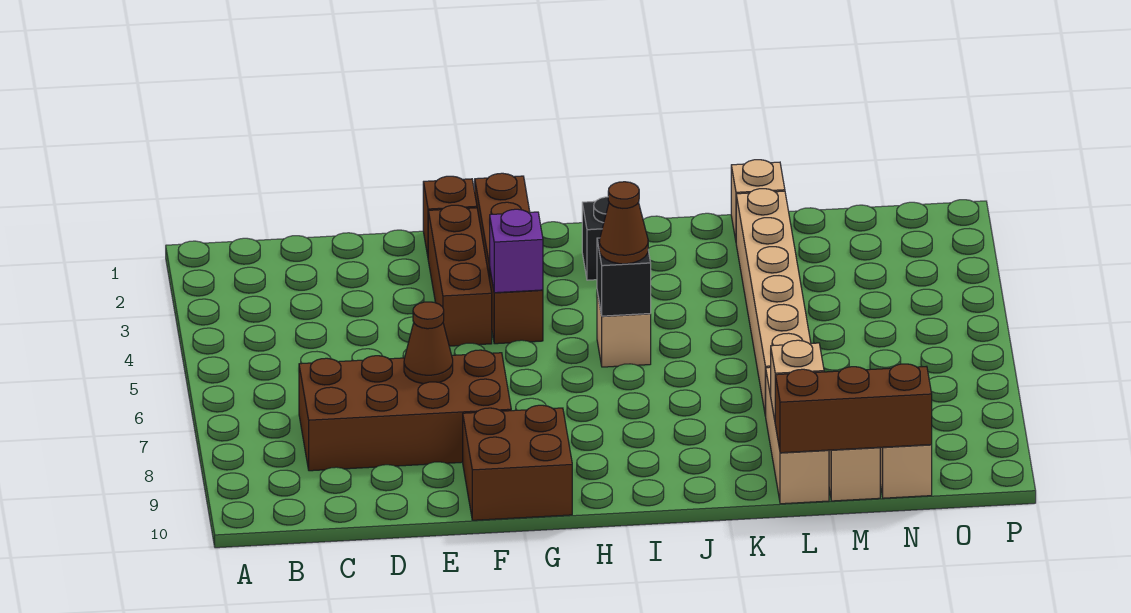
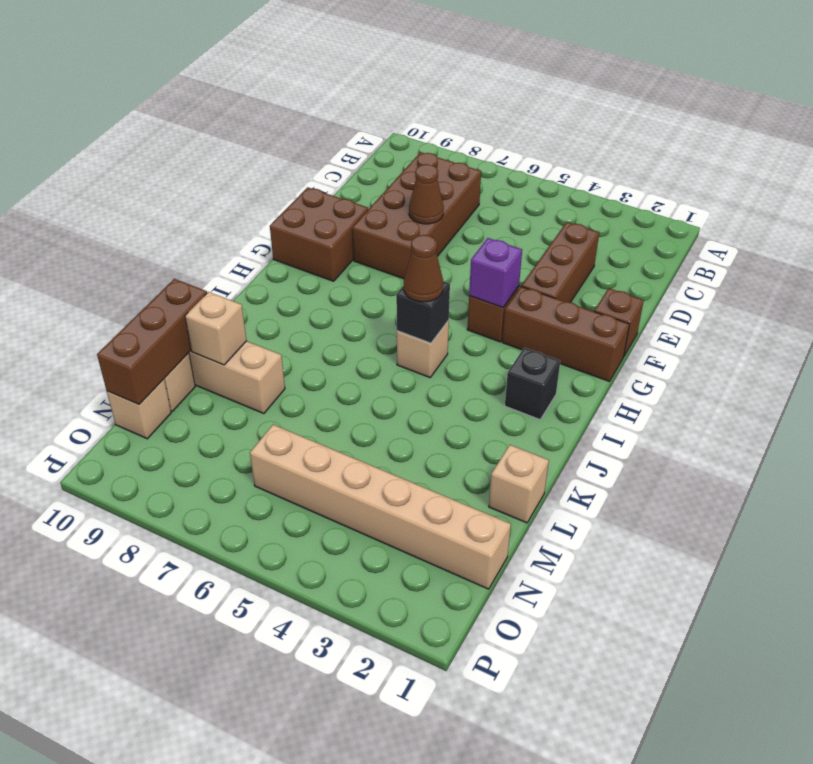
brown brick F2:F4 level 1 -> brown brick D3:F3 level 1
tan brick L2:L7 level 1 -> tan brick N1:N6 level 1

